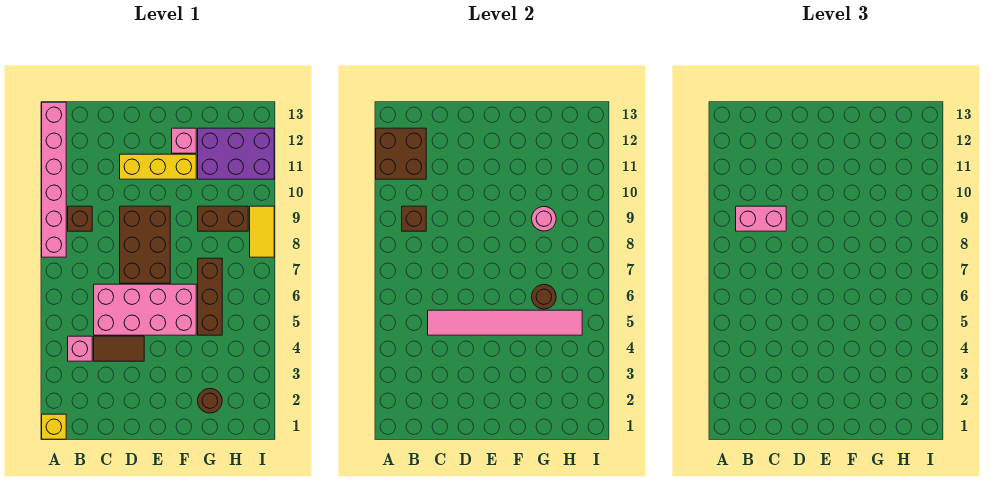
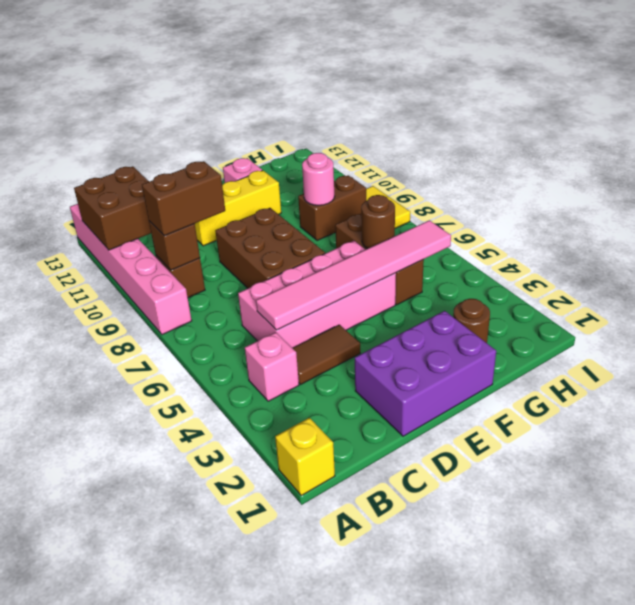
pink brick B9:C9 level 3 -> brown brick B9:C9 level 3
purple brick G11:I12 level 1 -> purple brick D1:F2 level 1

